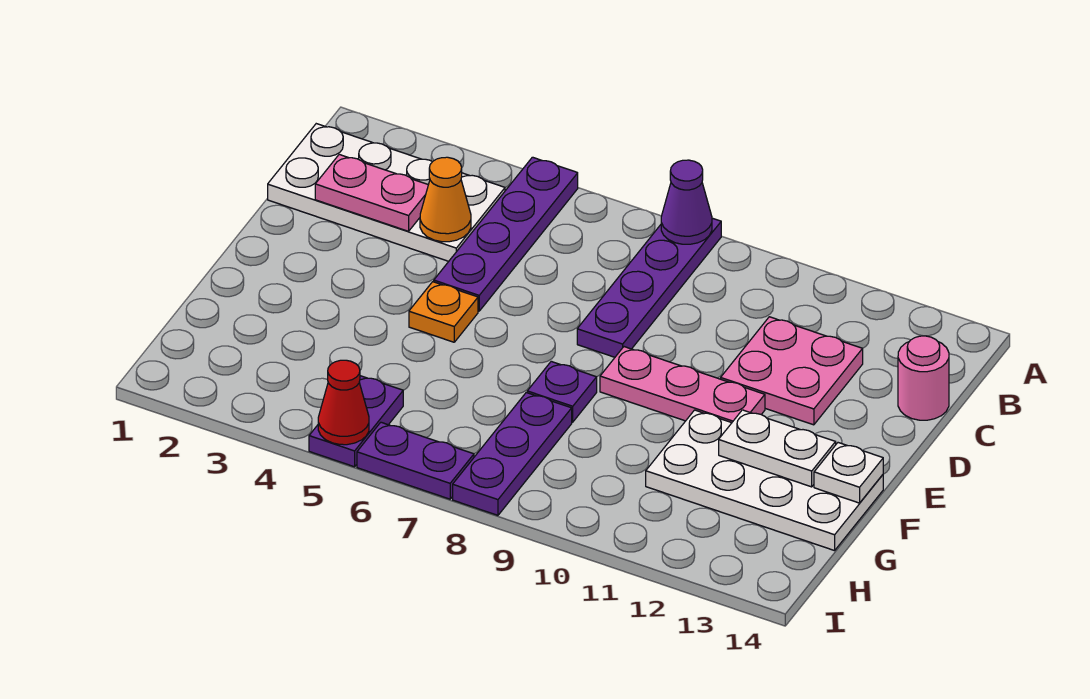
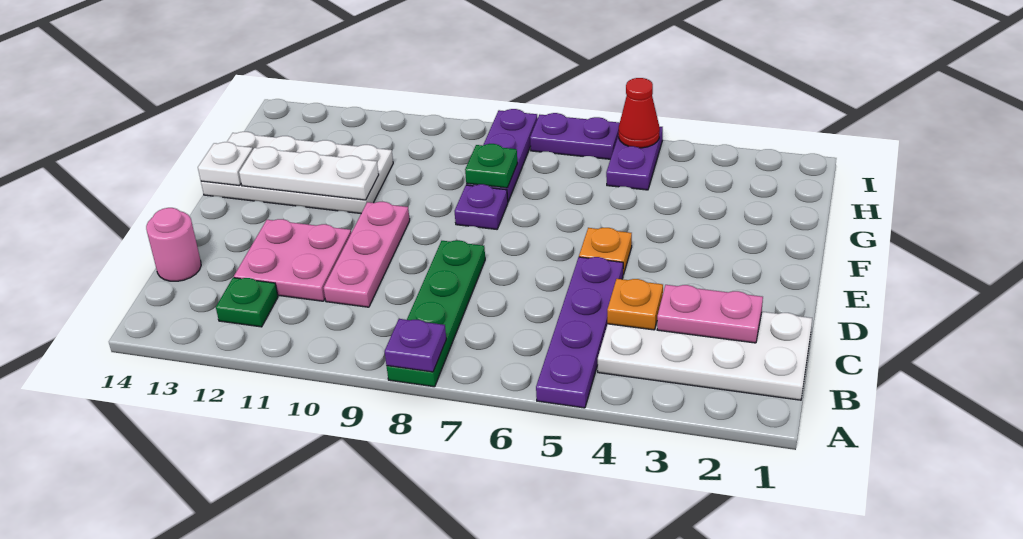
purple plate A8:D8 level 1 -> green plate A8:D8 level 1
purple cone A8 level 2 -> purple plate A8 level 2
none -> green plate B12 level 1
orange cone C4 level 2 -> orange plate C4 level 2
pink plate E9:E11 level 1 -> pink plate C10:E10 level 1
white plate F12:F13 level 2 -> white plate F11:F13 level 2
none -> green plate G8 level 2

